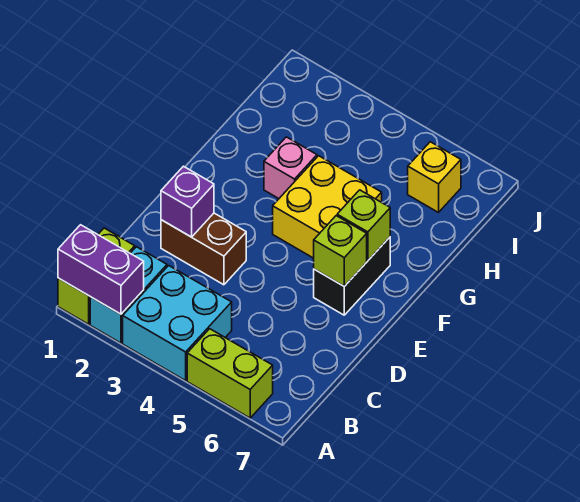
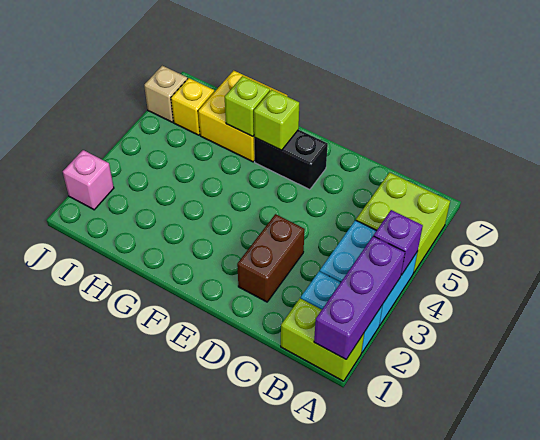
purple brick A1:A2 level 2 -> purple brick A1:A3 level 2
lime brick A5:A6 level 1 -> lime brick A5:B6 level 1
purple brick D2 level 2 -> purple brick A4 level 2
lime brick E6 level 2 -> lime brick G6 level 2
yellow brick F4:G5 level 1 -> yellow brick G6:H7 level 1
pink brick G3 level 1 -> pink brick J2 level 1
none -> tan brick J6 level 1

